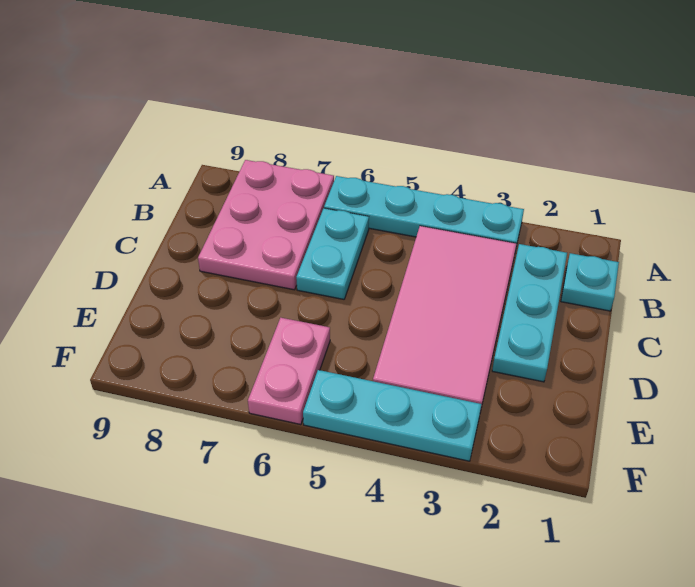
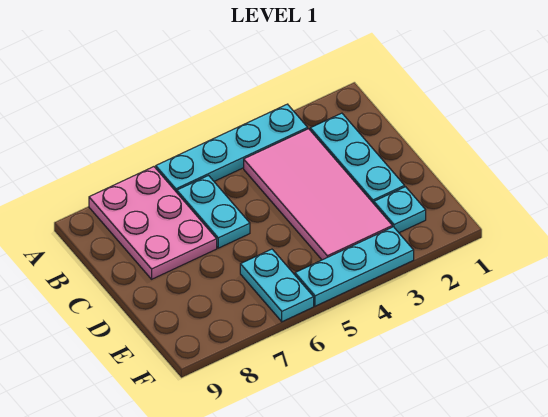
cyan plate B1 level 1 -> cyan plate E2 level 1
pink plate E6:F6 level 1 -> cyan plate E6:F6 level 1

